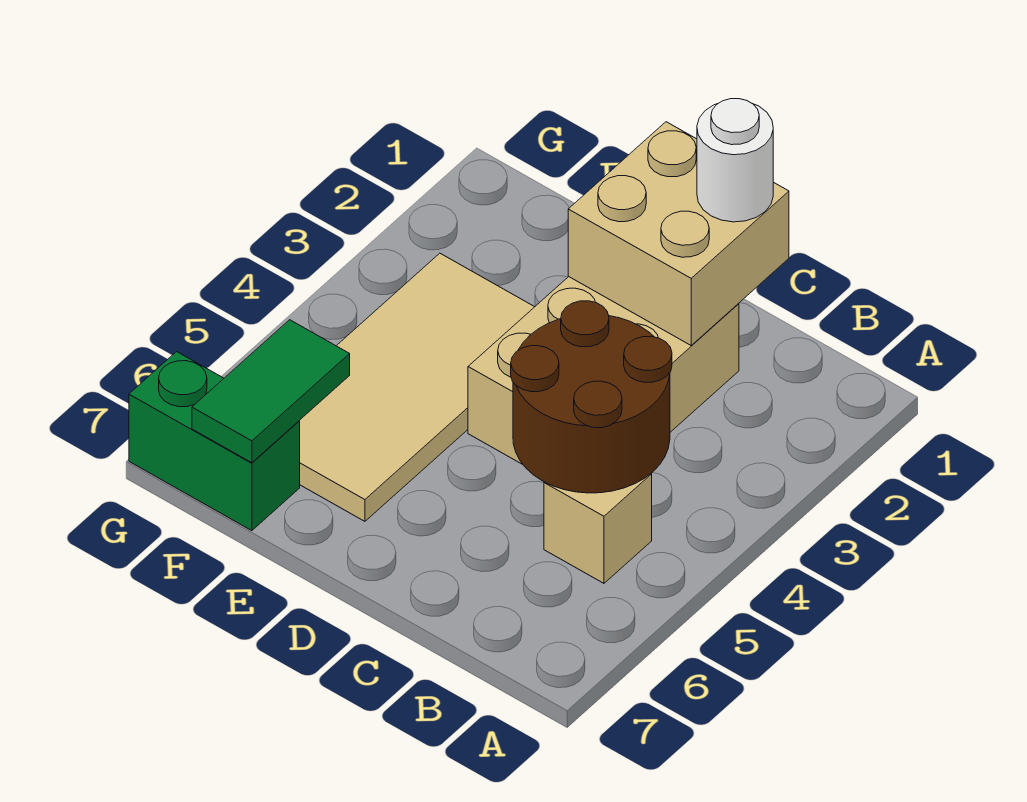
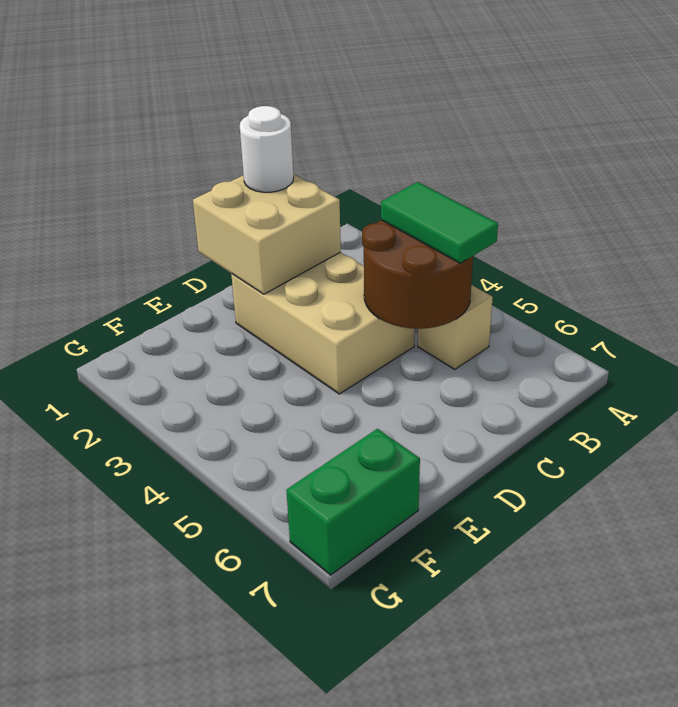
tan tile E3:F6 level 1 -> none
green tile F6:F7 level 2 -> green tile B4:B5 level 3

